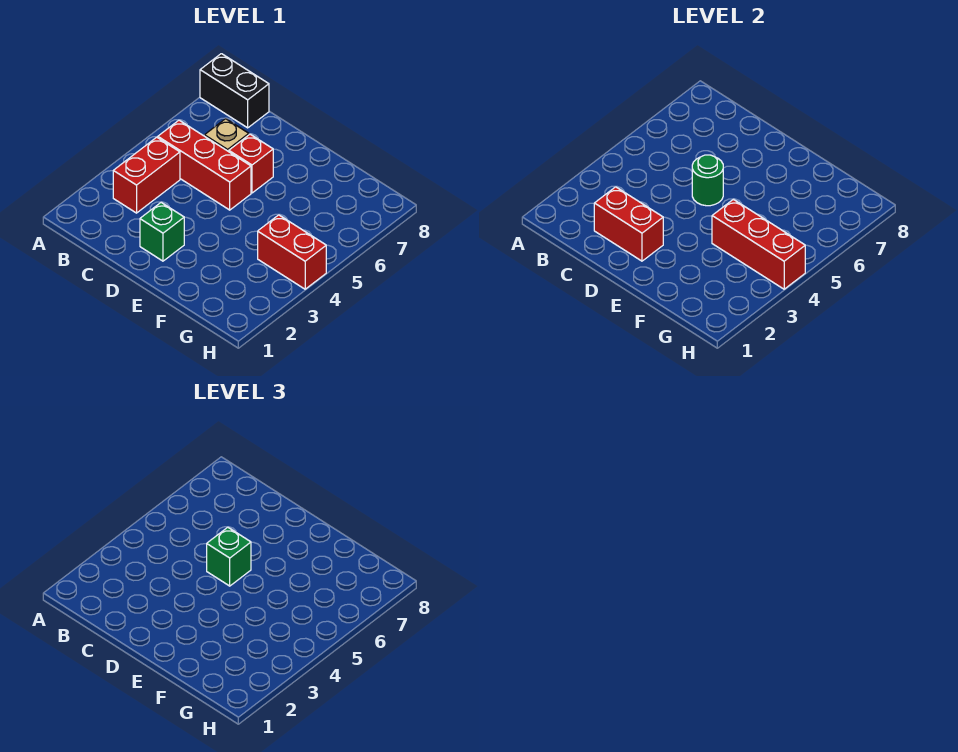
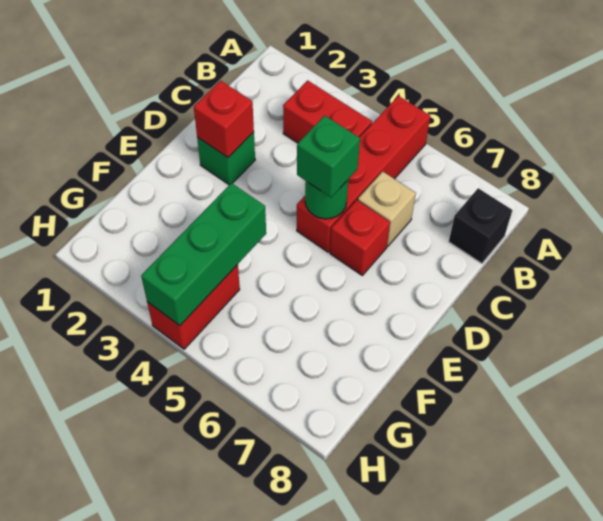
black brick A8:B8 level 1 -> black brick B8 level 1
red brick B5:D5 level 1 -> red brick A5:D5 level 1
red brick C2:D2 level 2 -> red brick D2 level 2
red brick F4:H4 level 2 -> green brick F4:H4 level 2

